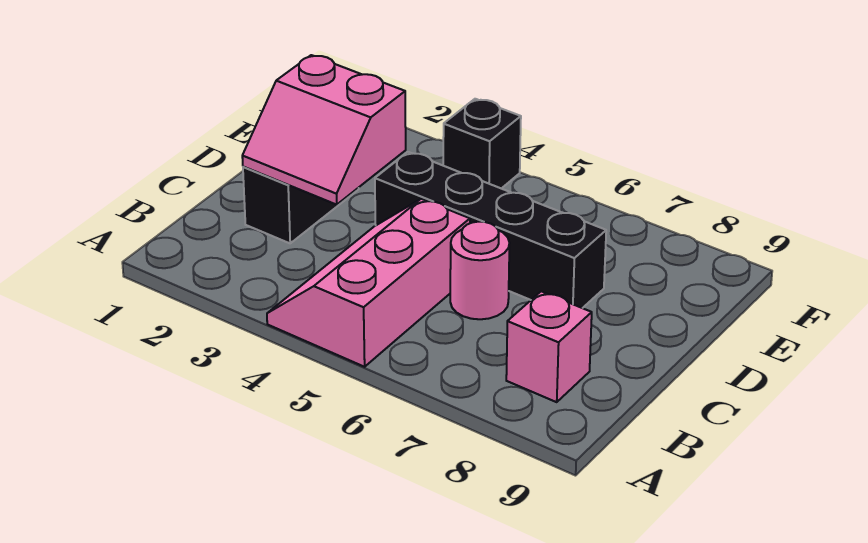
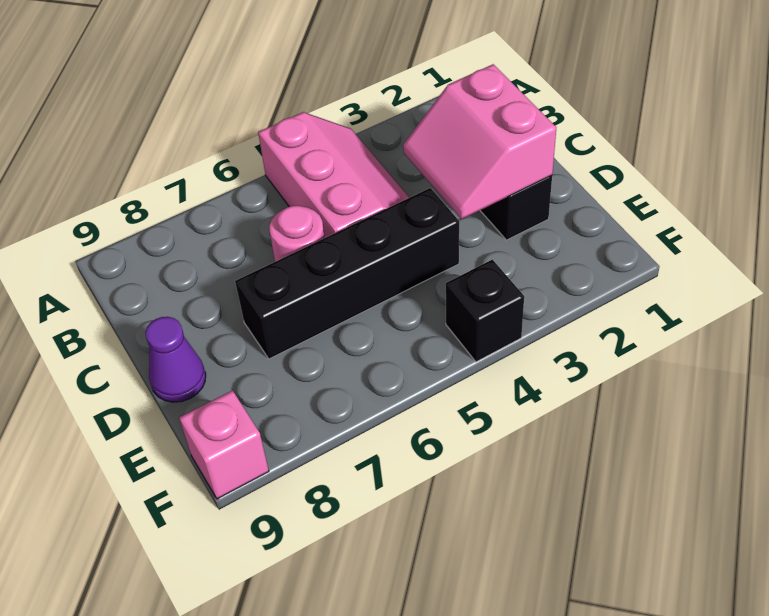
pink brick B8 level 1 -> pink brick F9 level 1
pink slope C2:D3 level 2 top D -> pink slope C2:D3 level 2 top 2
none -> purple cone D9 level 1

